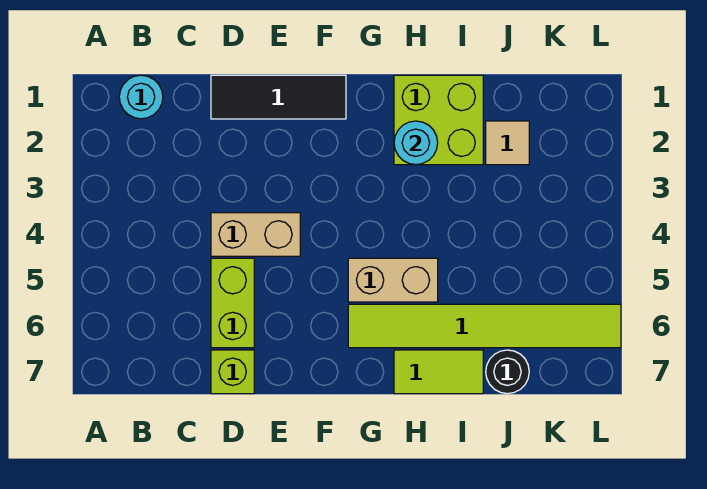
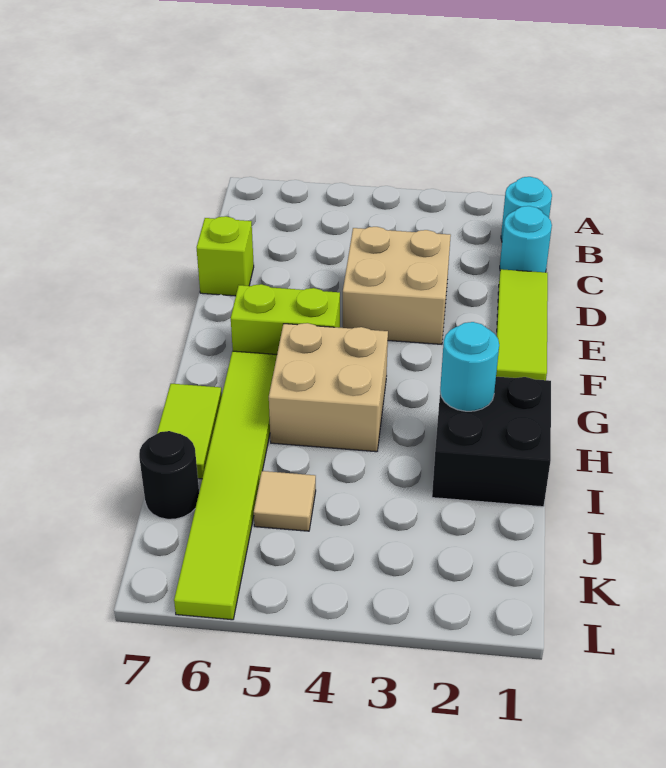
none -> cyan round brick C1 level 1
black tile D1:F1 level 1 -> lime tile D1:F1 level 1
tan brick D4:E4 level 1 -> tan brick D3:E4 level 1
lime brick D5:D6 level 1 -> lime brick F5:F6 level 1
tan brick G5:H5 level 1 -> tan brick G4:H5 level 1
lime brick H1:I2 level 1 -> black brick H1:I2 level 1
tan tile J2 level 1 -> tan tile J5 level 1

